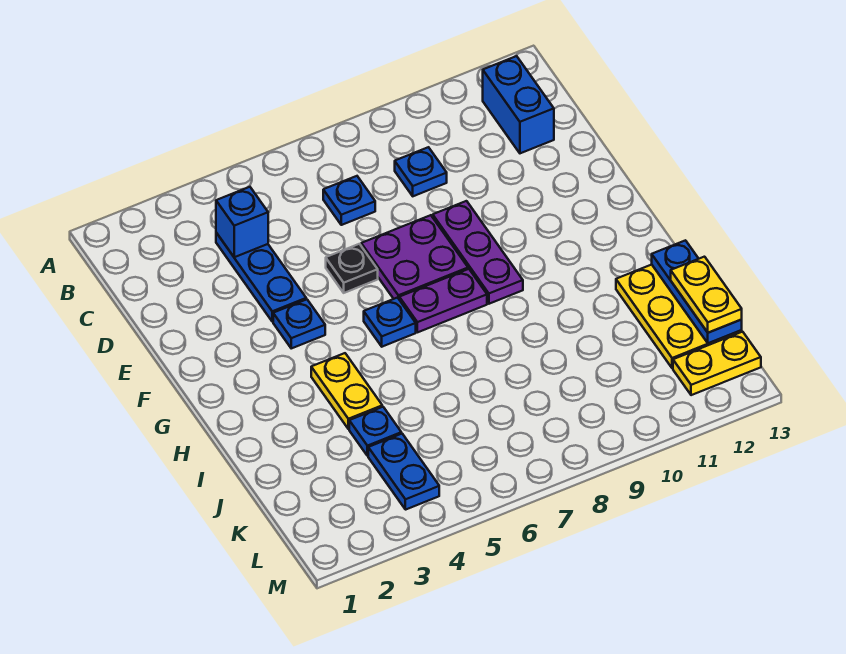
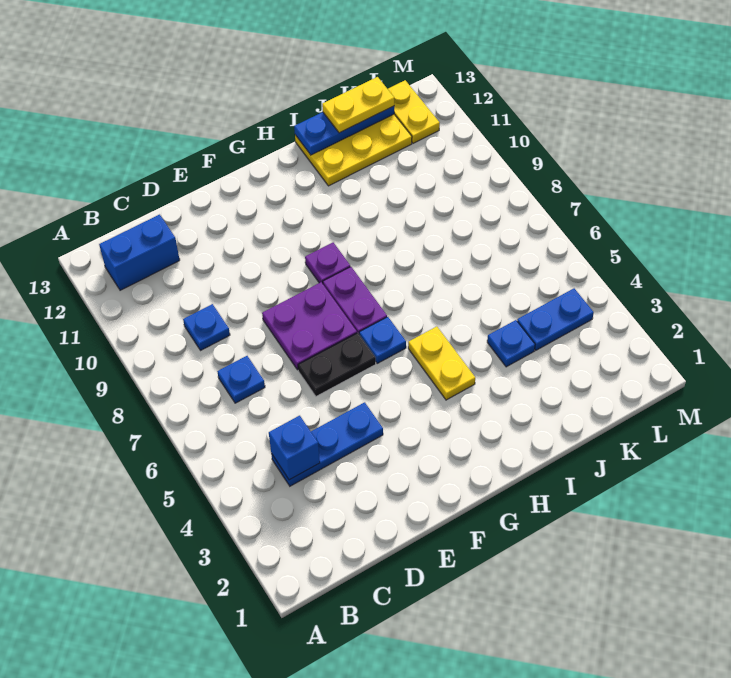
black plate E6 level 1 -> black plate E6:F6 level 1
purple plate E9:G9 level 1 -> purple plate G9 level 1
blue plate F4 level 1 -> none
yellow plate H4:I4 level 1 -> yellow plate H4:H5 level 1

